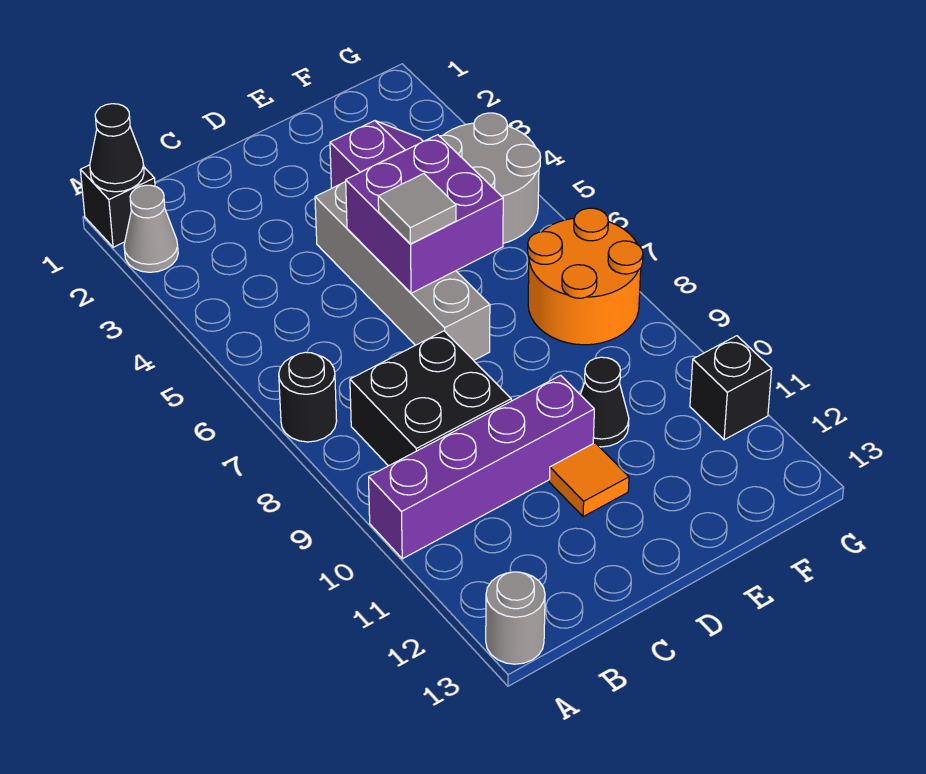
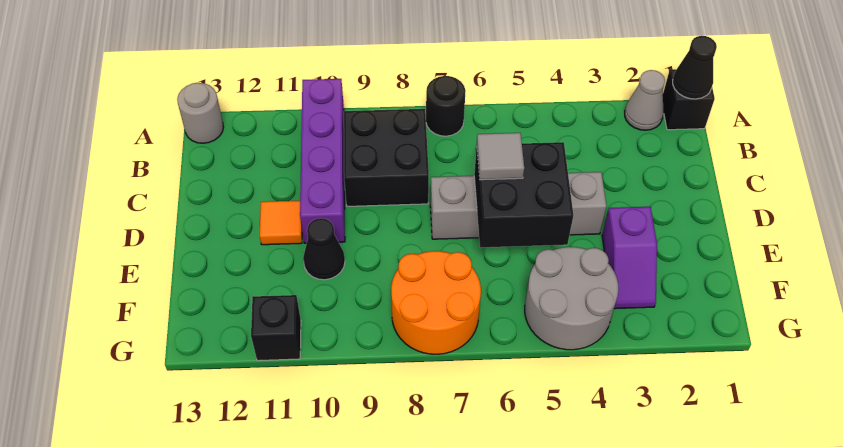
purple brick D5:E6 level 2 -> black brick D5:E6 level 2

